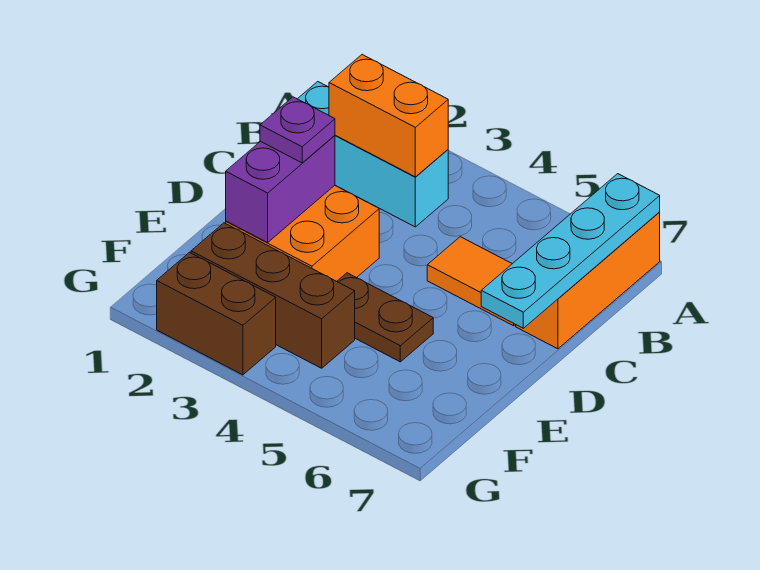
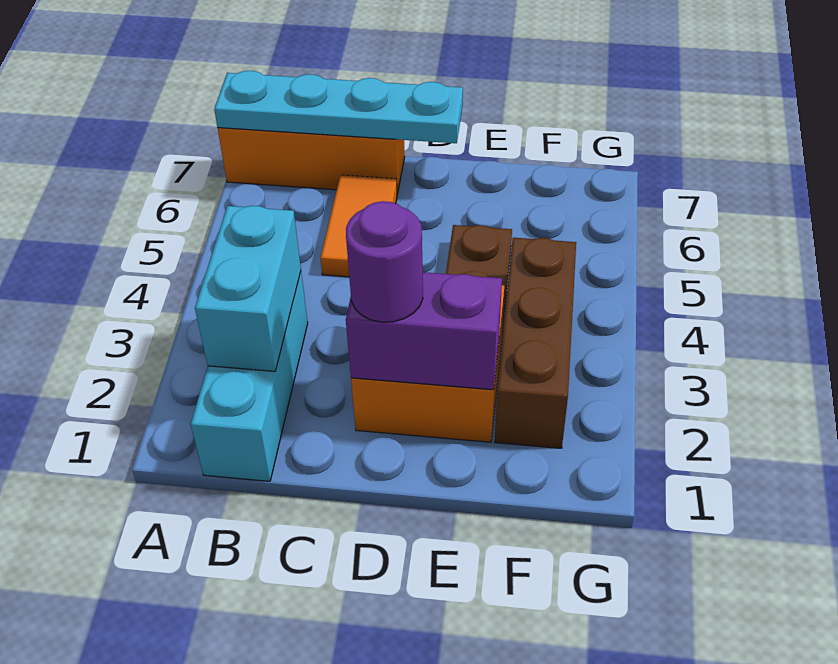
orange brick B2:B3 level 2 -> cyan brick B2:B3 level 2
purple plate D2 level 3 -> purple round brick D2 level 3
brown brick G2:G3 level 1 -> none

